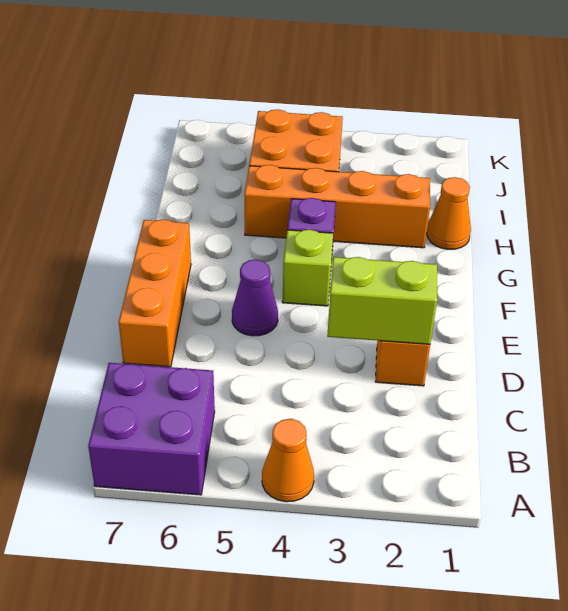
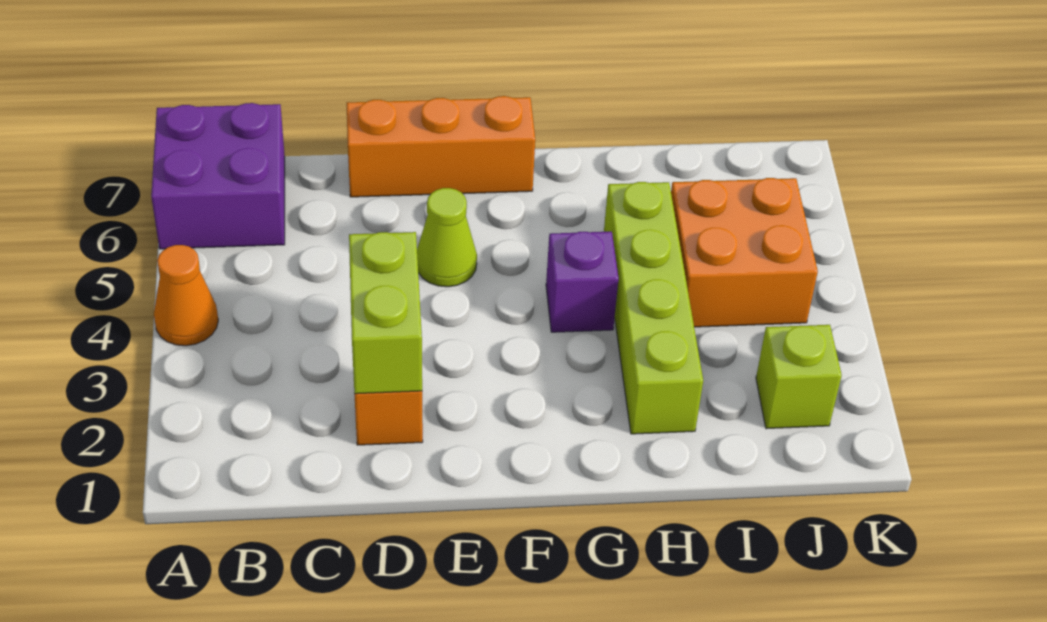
purple cone E5 level 1 -> lime cone E5 level 1
lime brick F4 level 1 -> lime brick J2 level 1
orange cone H1 level 1 -> none
orange brick H2:H5 level 1 -> lime brick H2:H5 level 1

